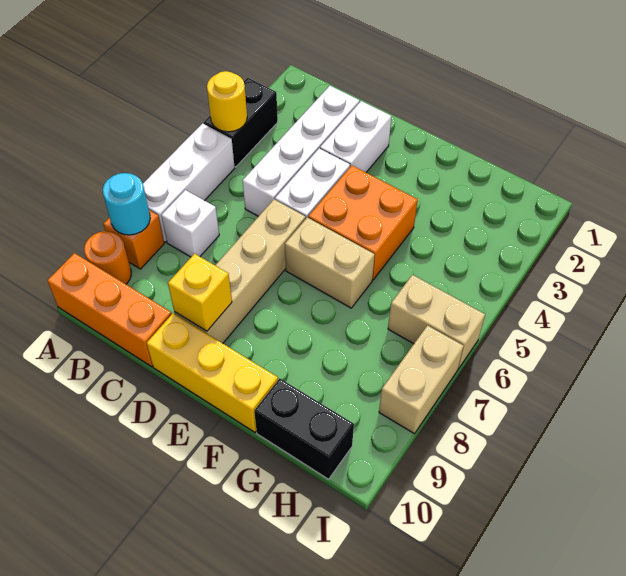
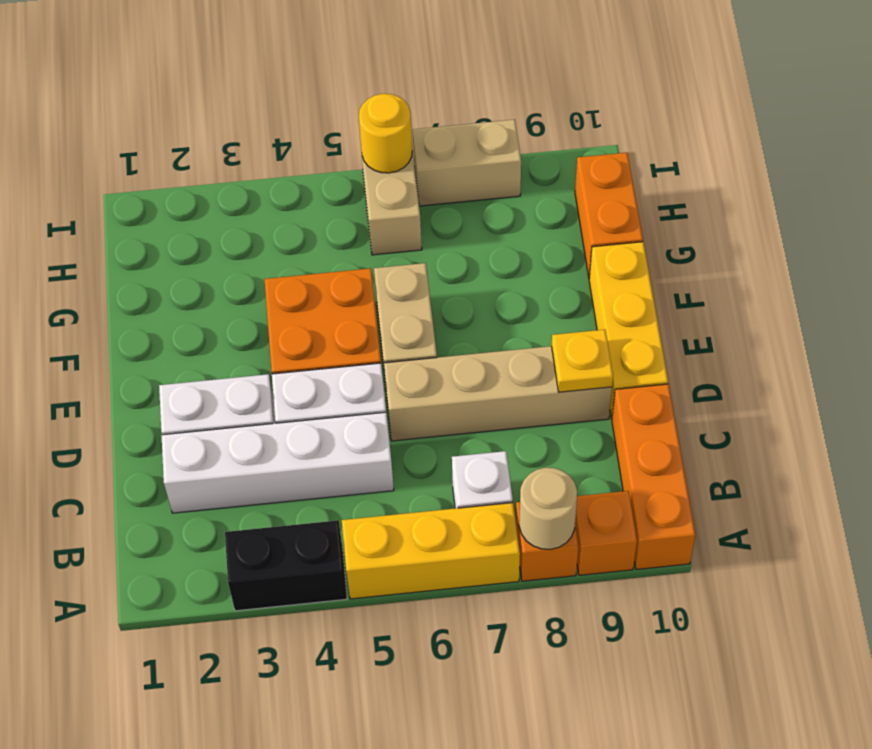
yellow round brick A4 level 2 -> yellow round brick I6 level 2
white brick A5:A7 level 1 -> yellow brick A5:A7 level 1
cyan round brick A8 level 2 -> tan round brick A8 level 2
orange round brick A9 level 1 -> orange brick A9 level 1
yellow brick D9 level 2 -> yellow plate D9 level 2
black brick G10:H10 level 1 -> orange brick G10:H10 level 1

